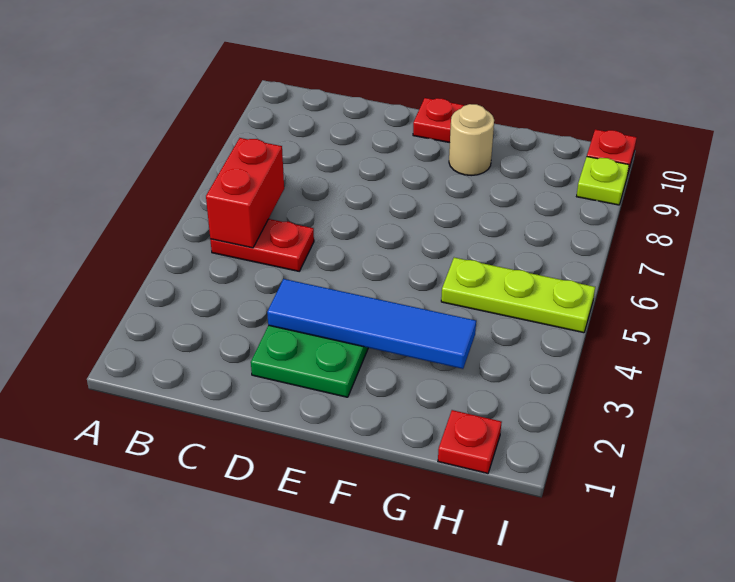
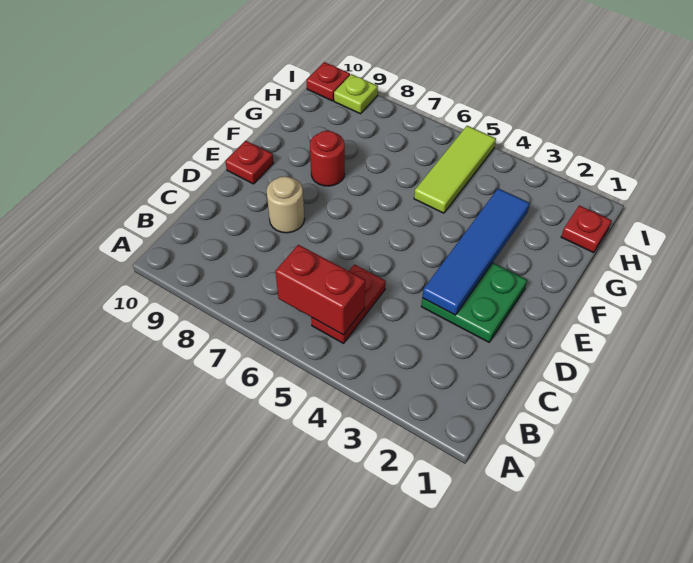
none -> red round brick F8 level 1
tan round brick F9 level 1 -> tan round brick D8 level 1
lime plate G5:I5 level 1 -> lime tile G5:I5 level 1

